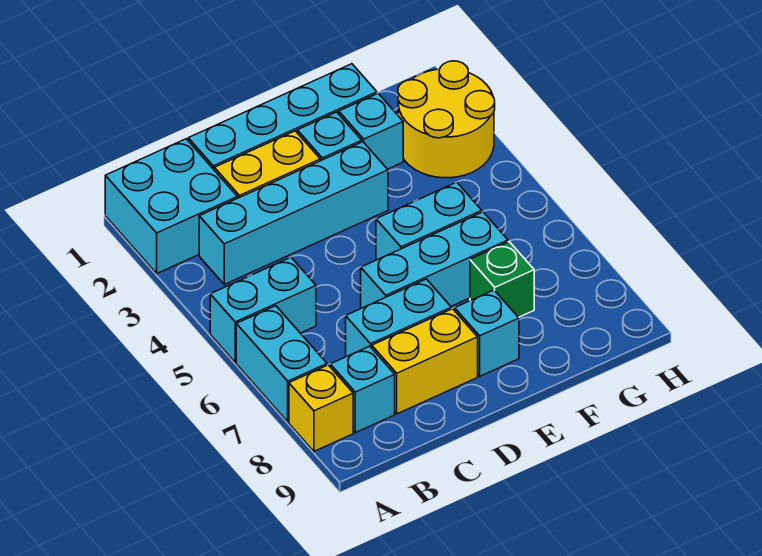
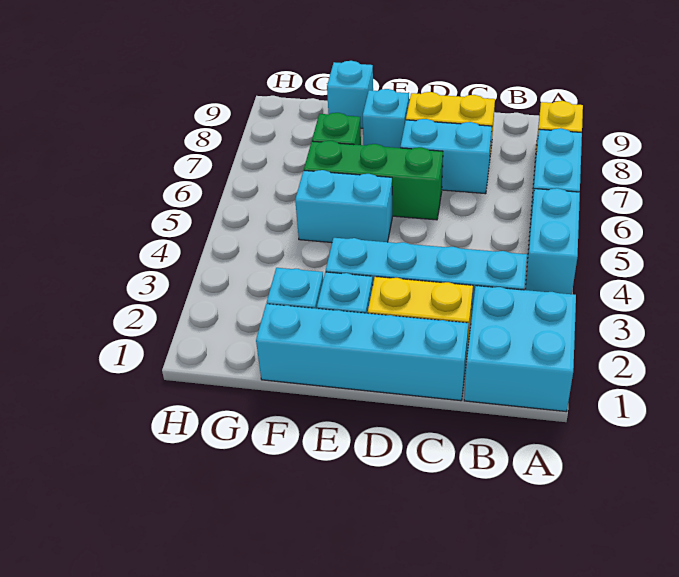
cyan brick A5:B5 level 1 -> cyan brick A4:A5 level 1
cyan brick B8 level 1 -> cyan brick F9 level 1
cyan brick D6:F6 level 1 -> green brick D6:F6 level 1
yellow round brick G2:H3 level 1 -> none

